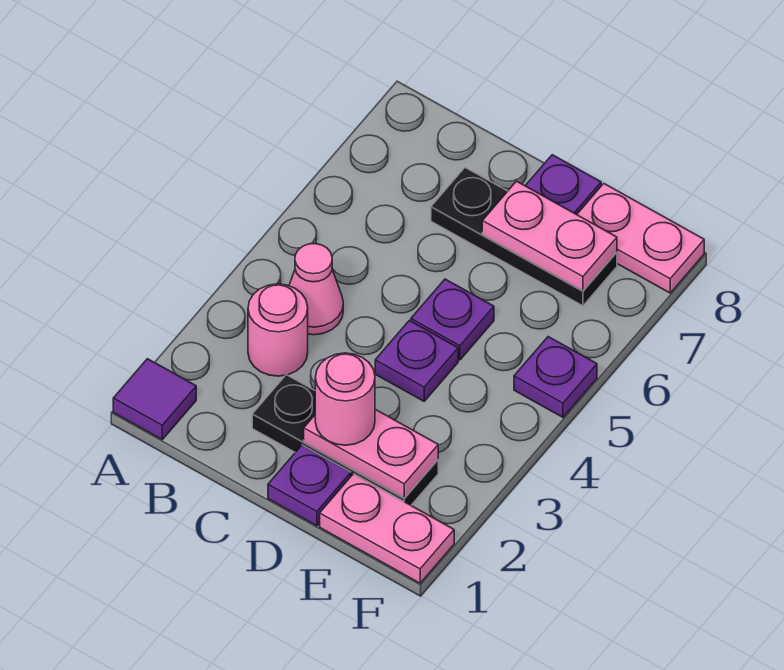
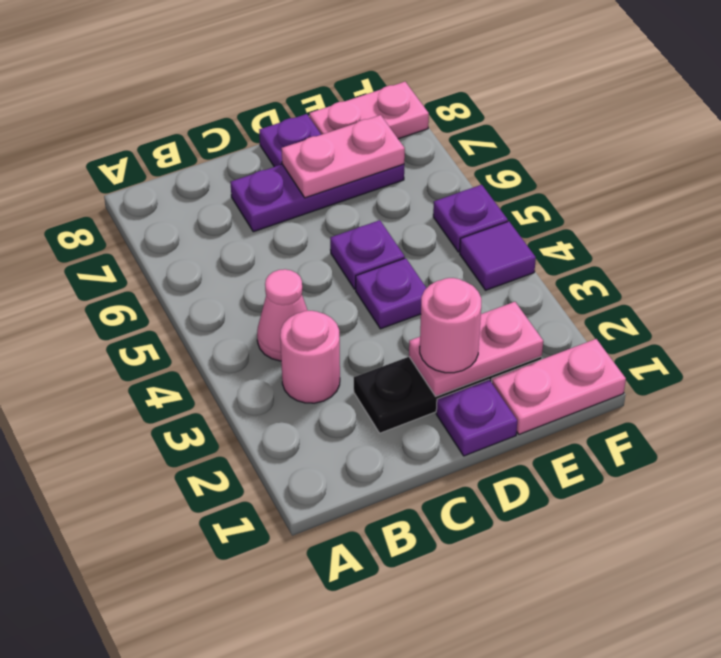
purple tile A1 level 1 -> purple tile F4 level 1
black plate C7:E7 level 1 -> purple plate C7:E7 level 1

